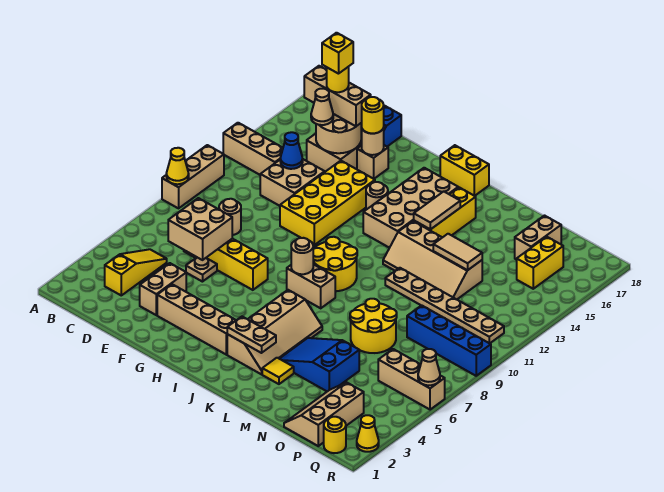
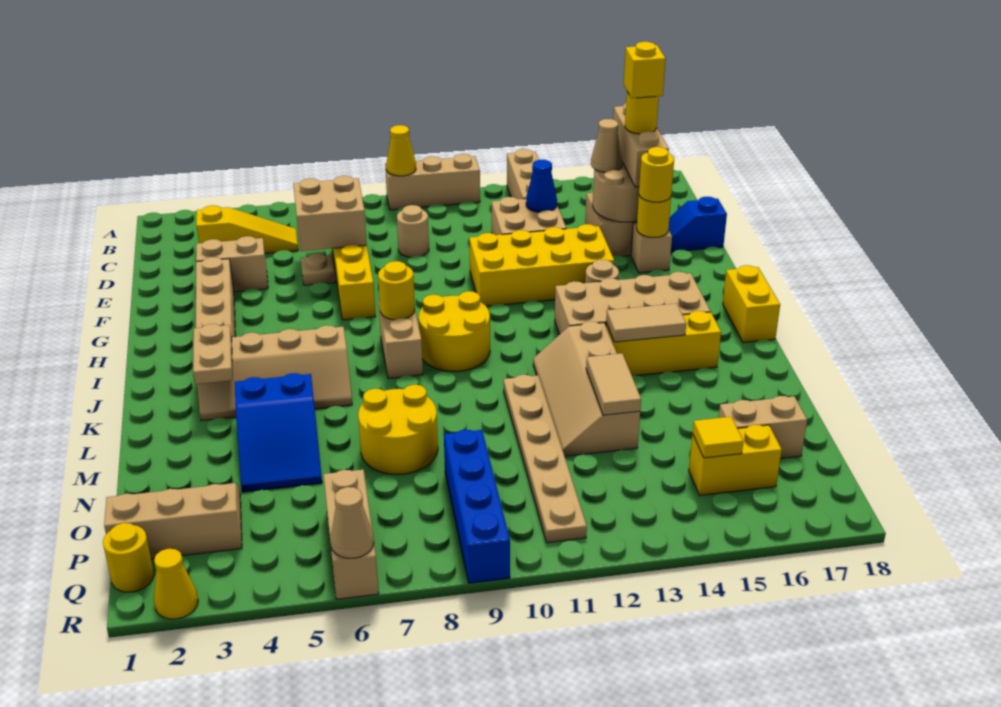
tan round brick F16 level 2 -> yellow round brick F16 level 2
tan round brick I8 level 2 -> yellow round brick I8 level 2
yellow tile L3 level 1 -> yellow tile P15 level 2
blue slope L4:N5 level 1 top N -> blue slope L4:N5 level 1 top L

